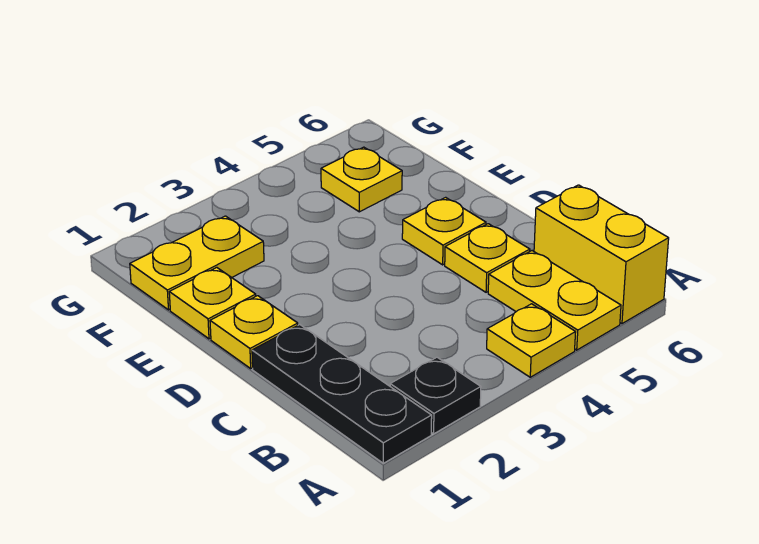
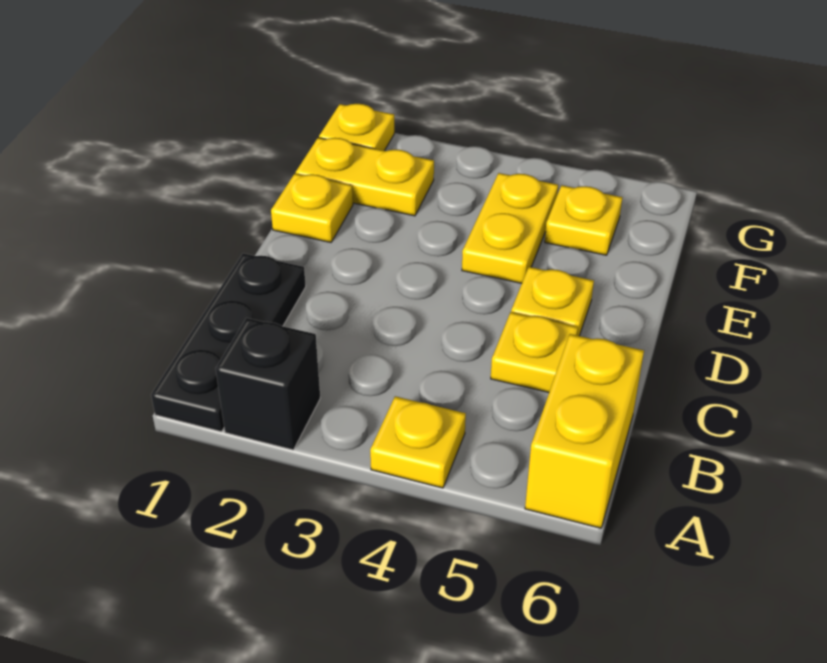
black plate A2 level 1 -> black brick A2 level 1
yellow plate A5:B5 level 1 -> yellow plate E4:F4 level 1
yellow plate D1 level 1 -> yellow plate G1 level 1

